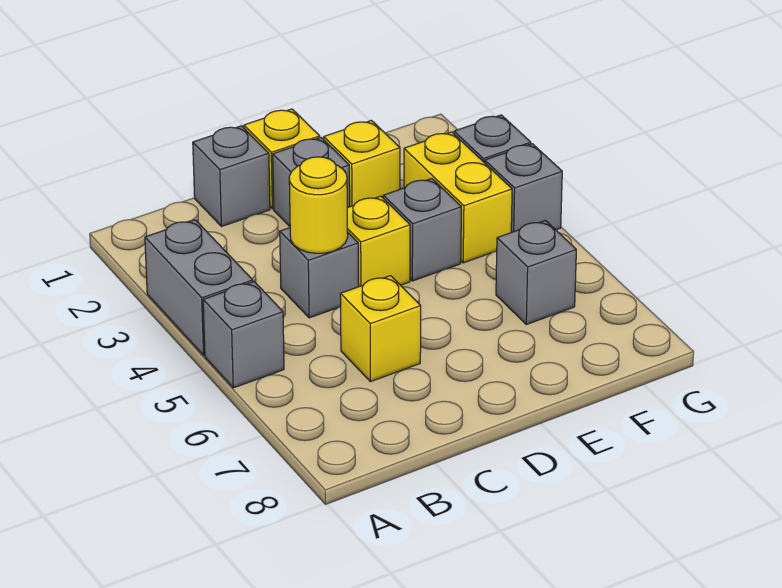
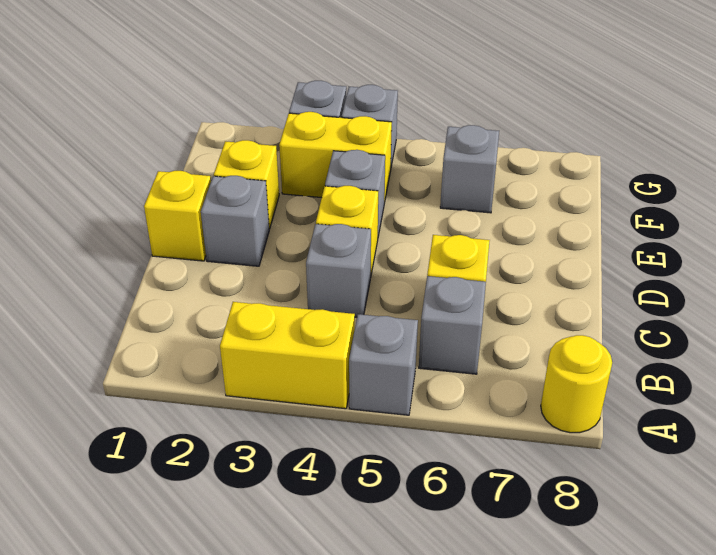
grey brick A3:A4 level 1 -> yellow brick A3:A4 level 1
grey brick C1 level 1 -> grey brick B6 level 1
yellow round brick C4 level 2 -> yellow round brick A8 level 1

